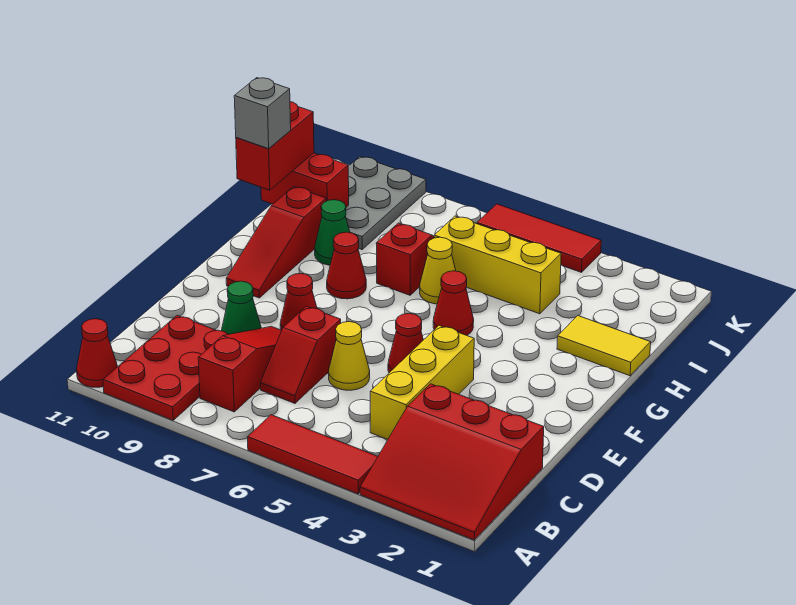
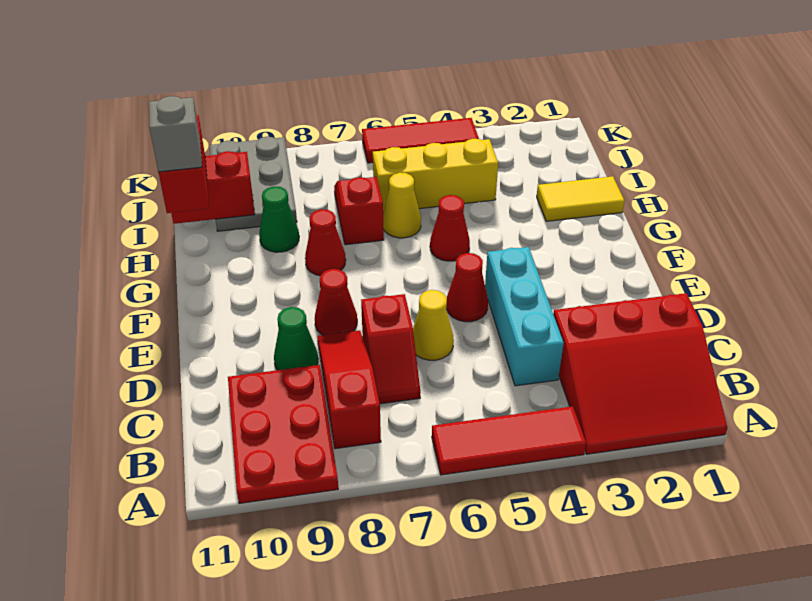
red cone A11 level 1 -> none
yellow brick C4:E4 level 1 -> cyan brick C4:E4 level 1
red slope F10:H10 level 1 top H -> none

